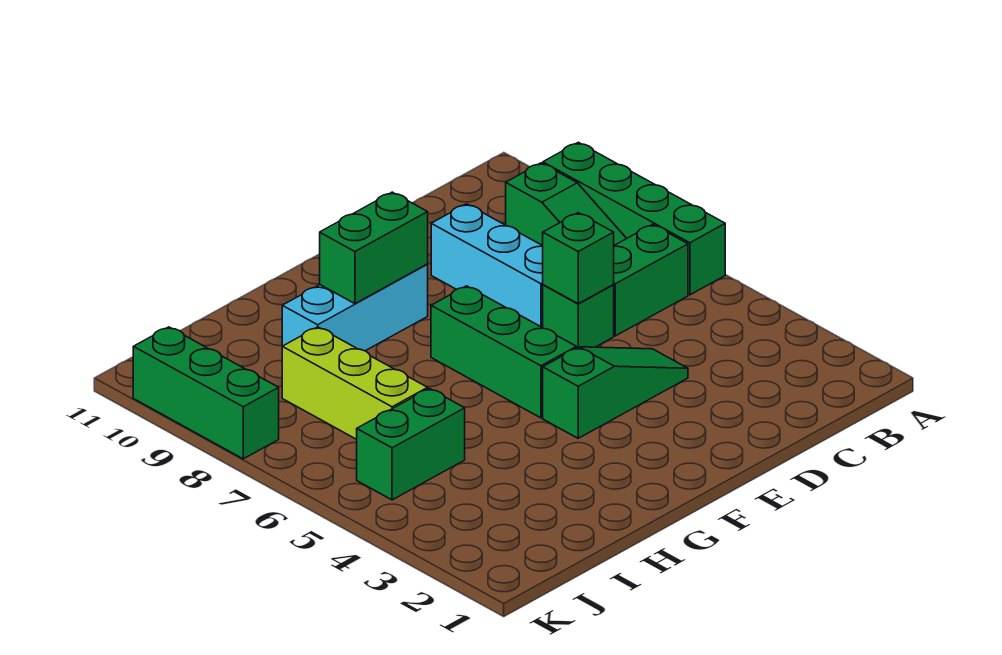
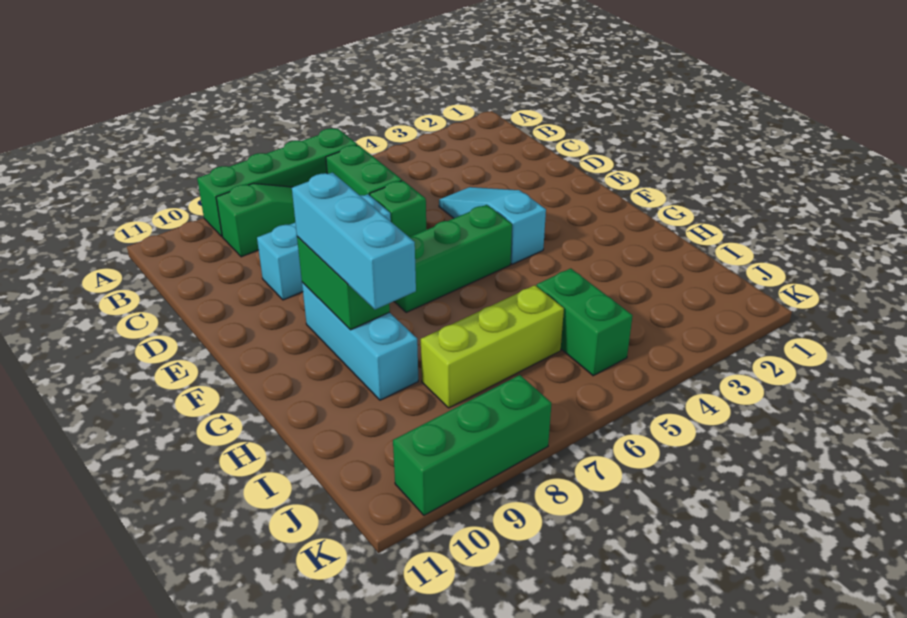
green slope D4:F4 level 1 top F -> cyan slope D4:F4 level 1 top F
green brick D6 level 2 -> none
none -> cyan brick F9:H9 level 3

